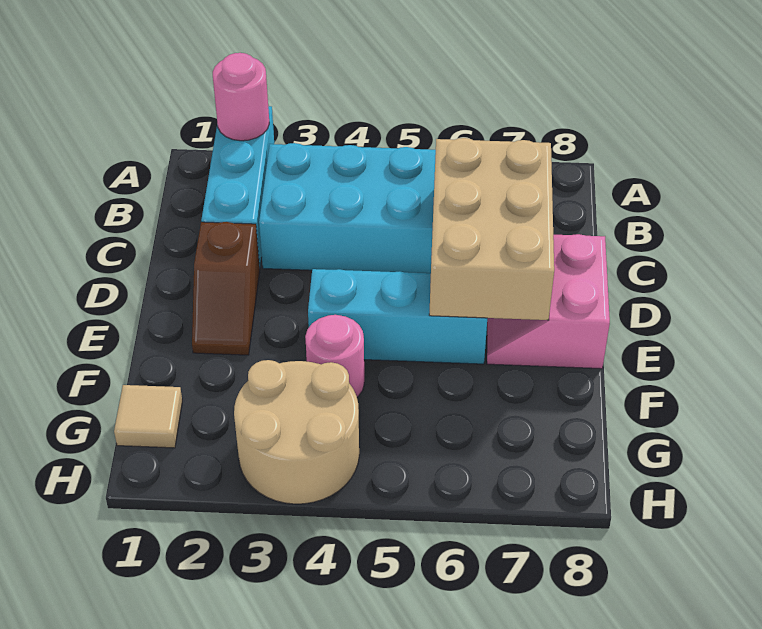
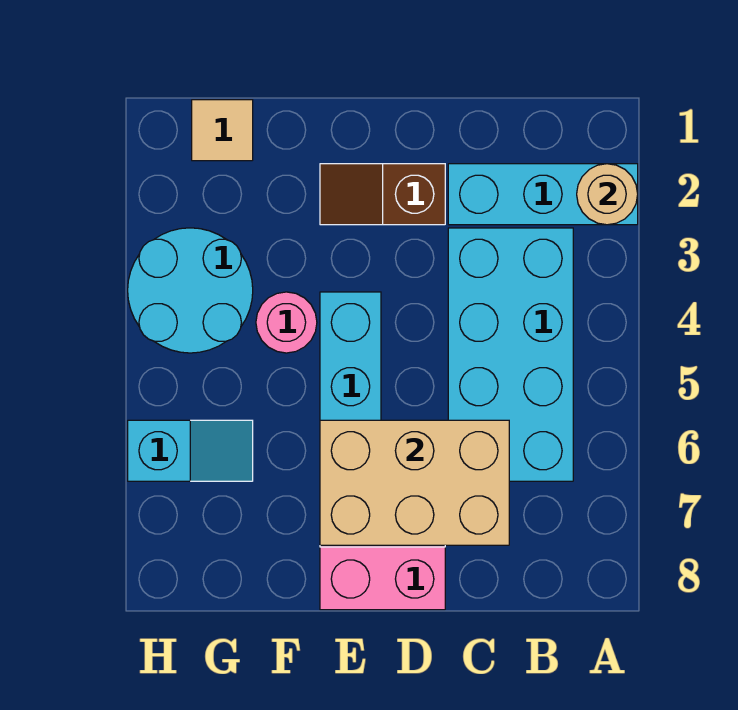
pink round brick A2 level 2 -> tan round brick A2 level 2
tan round brick G3:H4 level 1 -> cyan round brick G3:H4 level 1
none -> cyan slope G6:H6 level 1 top H

